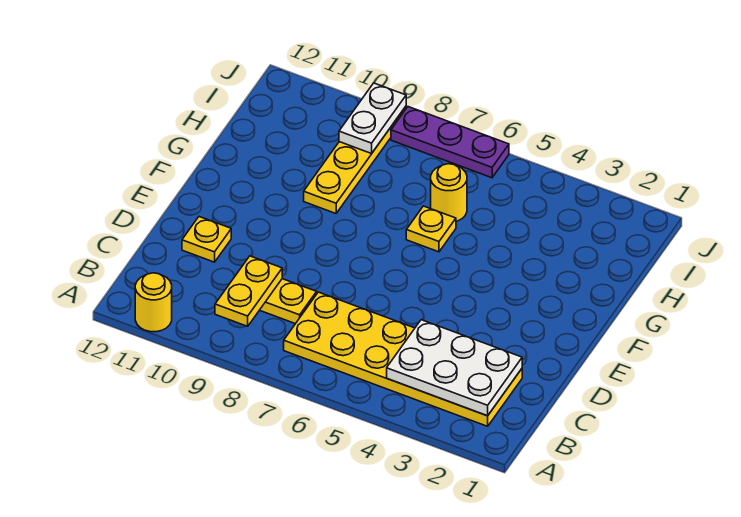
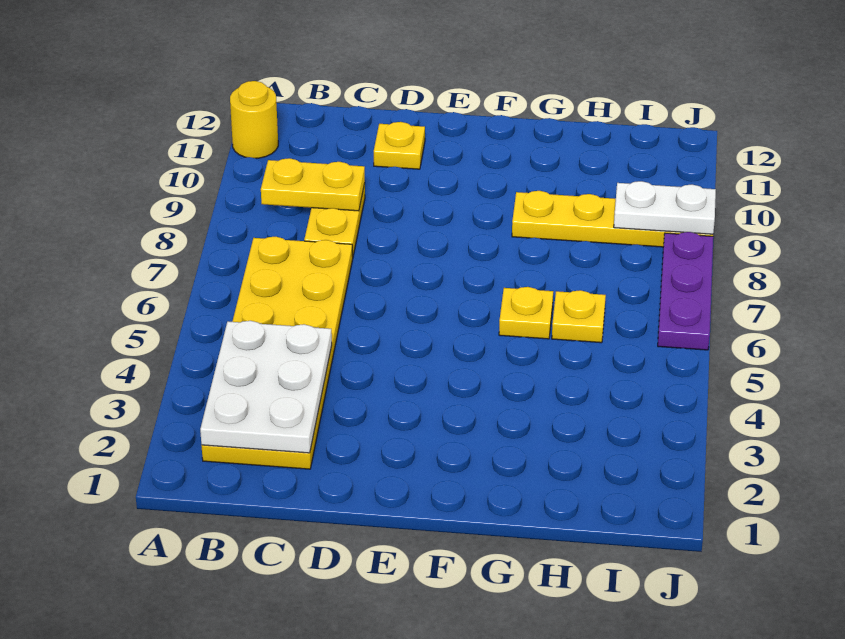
yellow round brick H6 level 1 -> yellow plate H6 level 1

